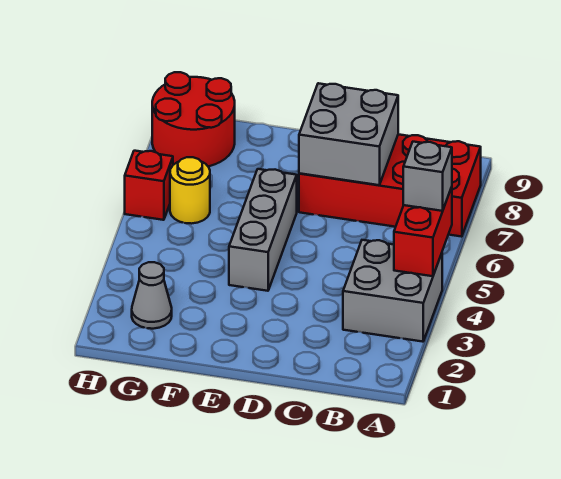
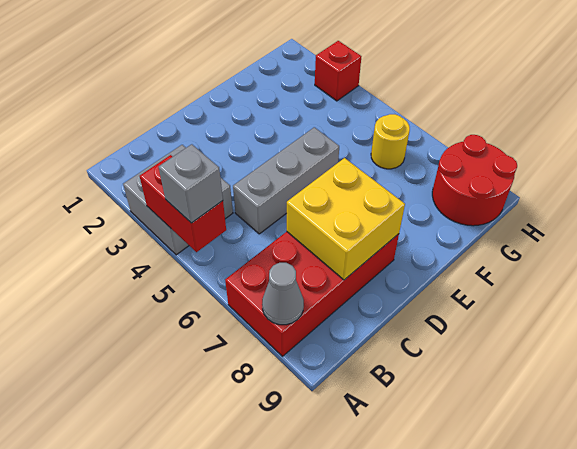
grey brick C7:D8 level 2 -> yellow brick C7:D8 level 2
grey brick E4:E6 level 1 -> grey brick C5:E5 level 1
grey cone G2 level 1 -> grey cone A8 level 2
red brick H6 level 1 -> red brick H3 level 1

